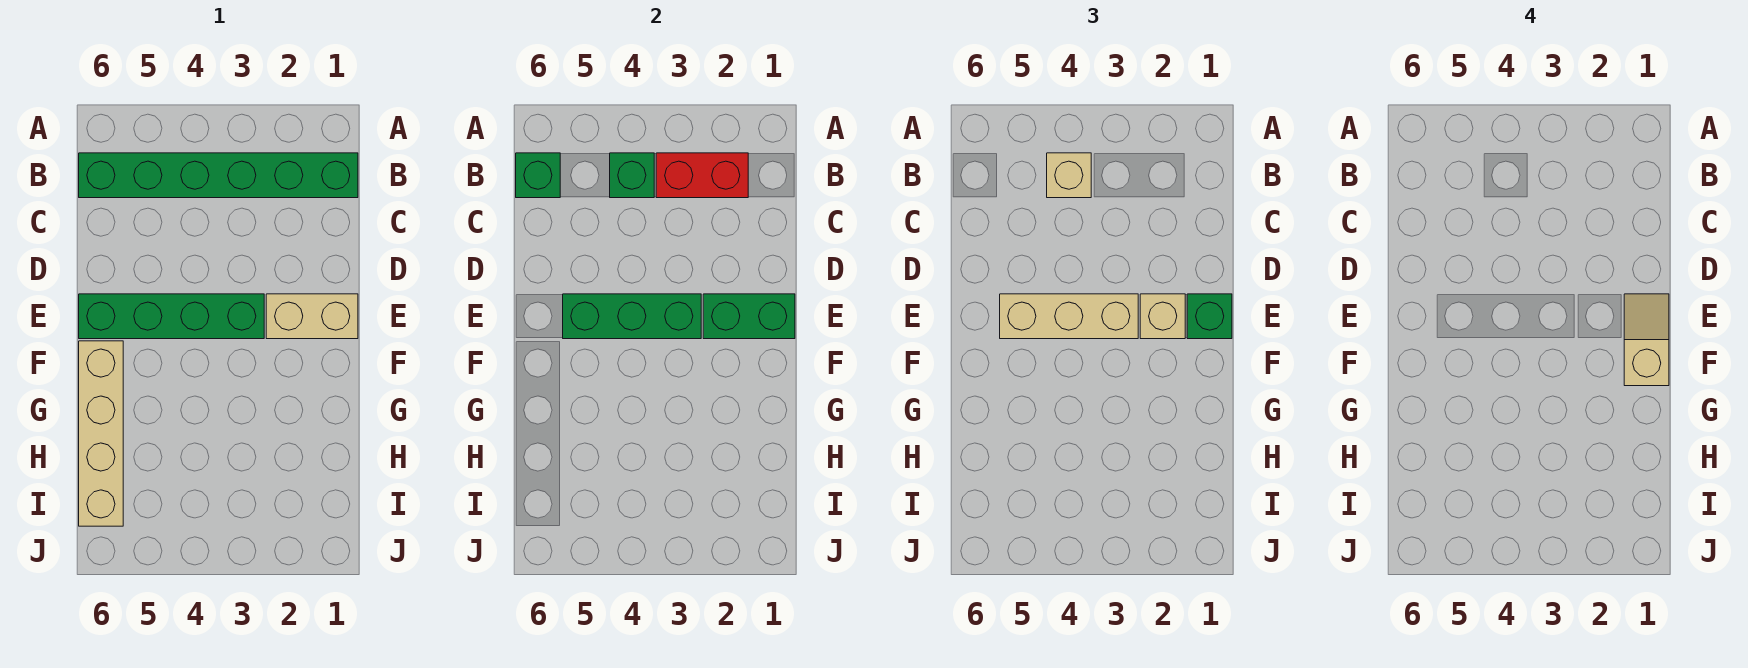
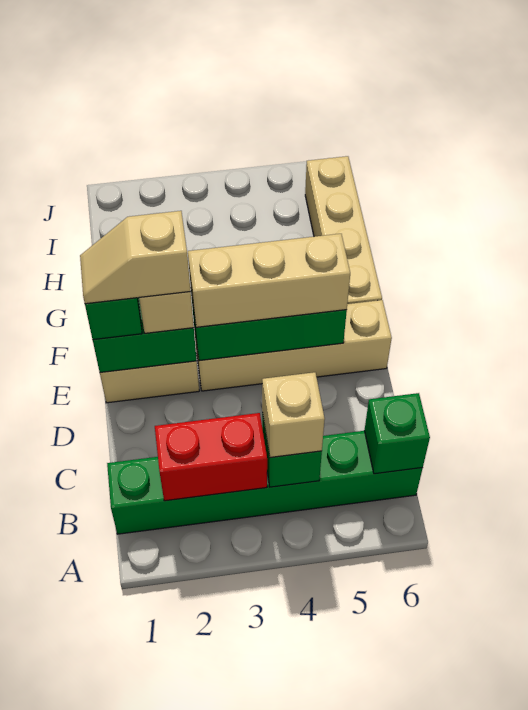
tan slope E1:F1 level 4 top F -> tan slope E1:E2 level 4 top 2
green brick E3:E6 level 1 -> tan brick E3:E6 level 1

